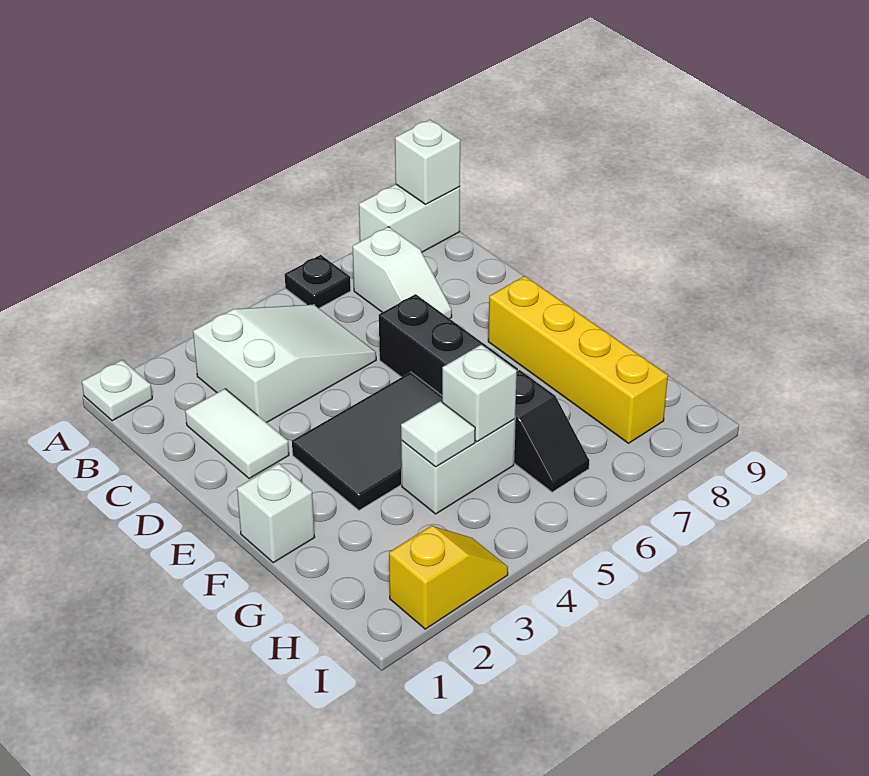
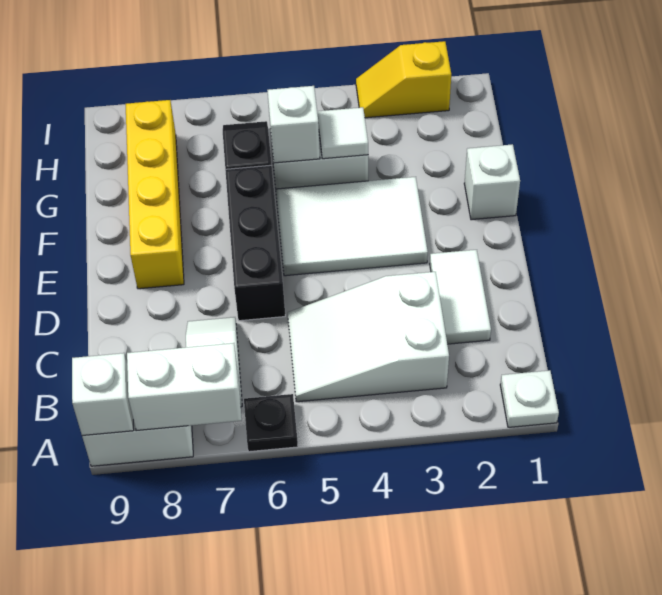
none -> white brick A7:A8 level 2
black tile E3:F5 level 1 -> white tile E3:F5 level 1

